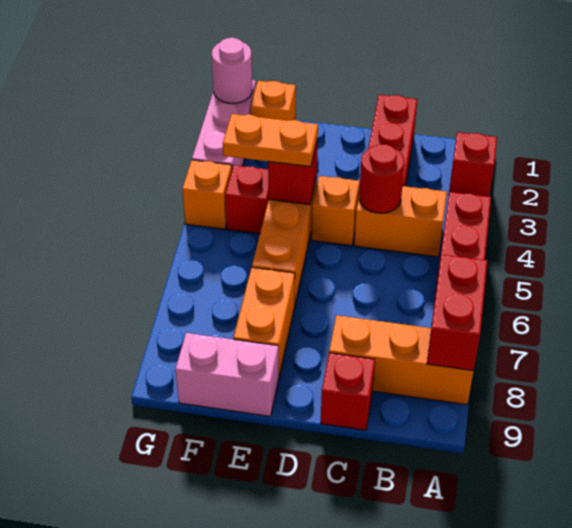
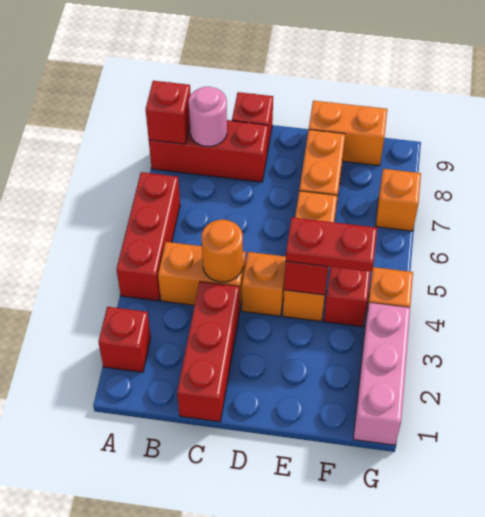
red brick A7:A8 level 2 -> red brick A8 level 2
orange brick A8:C8 level 1 -> red brick A8:C8 level 1
red round brick C4 level 2 -> orange round brick C4 level 2
orange plate E4:F4 level 3 -> red plate E4:F4 level 3
pink brick E9:F9 level 1 -> orange brick E9:F9 level 1
orange brick F1 level 1 -> orange brick G7 level 1
pink round brick G1 level 2 -> pink round brick B8 level 2

